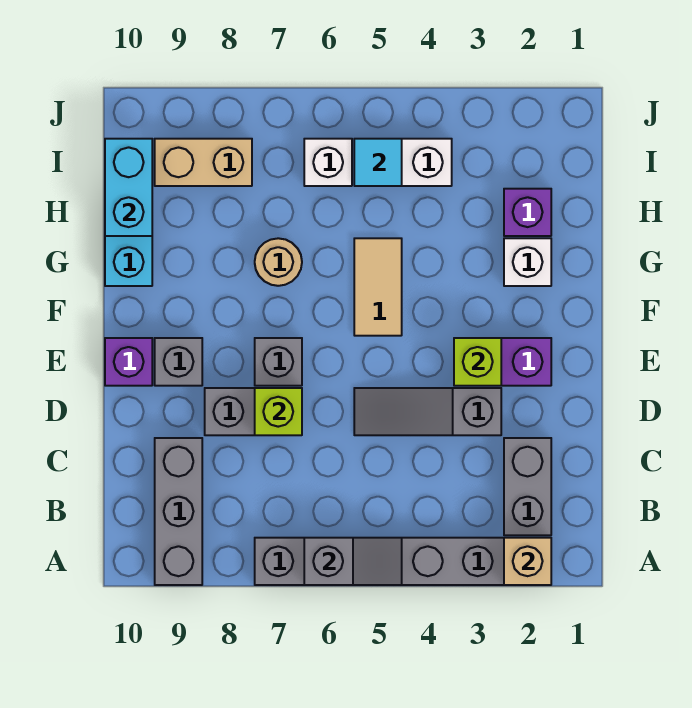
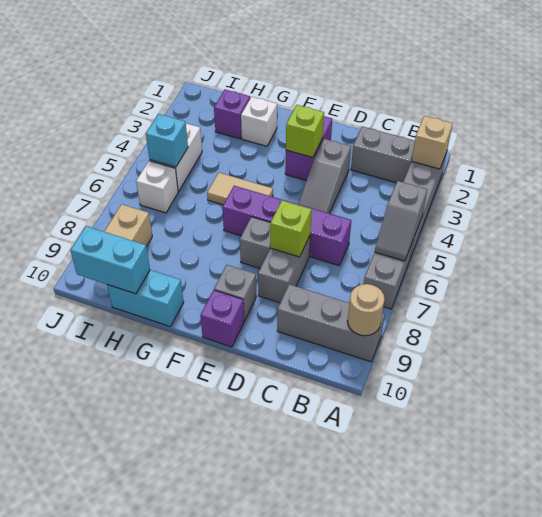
grey slope A5:A6 level 2 top 6 -> grey slope A5:A6 level 2 top 5
none -> purple brick C6:F6 level 1
tan round brick G7 level 1 -> tan round brick A9 level 2
cyan tile I5 level 2 -> cyan brick I5 level 2

